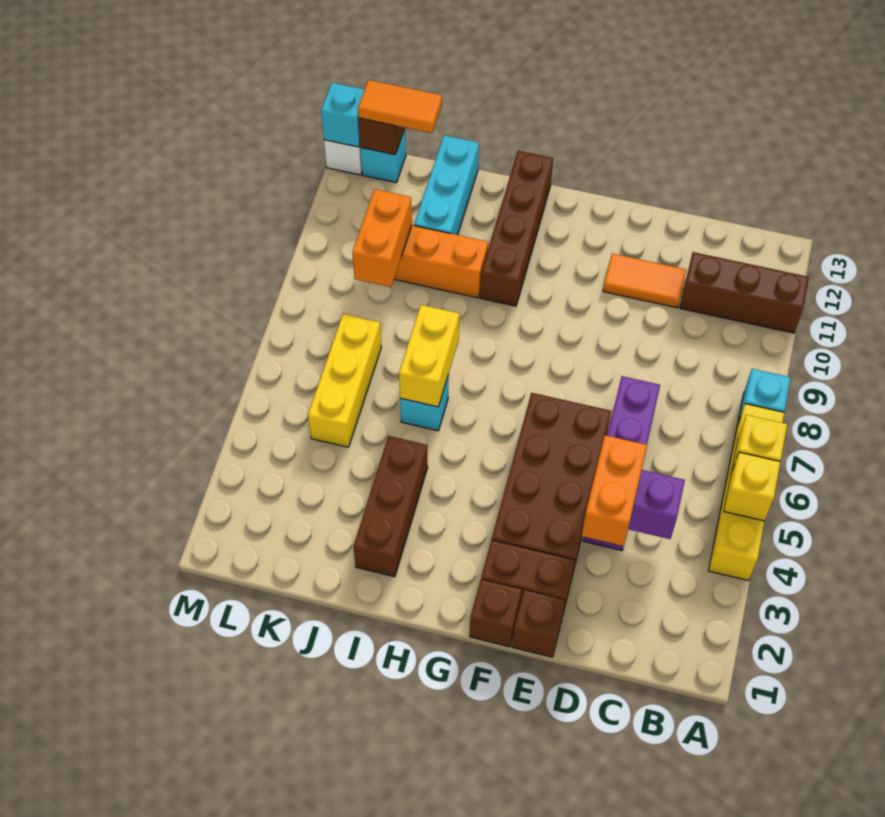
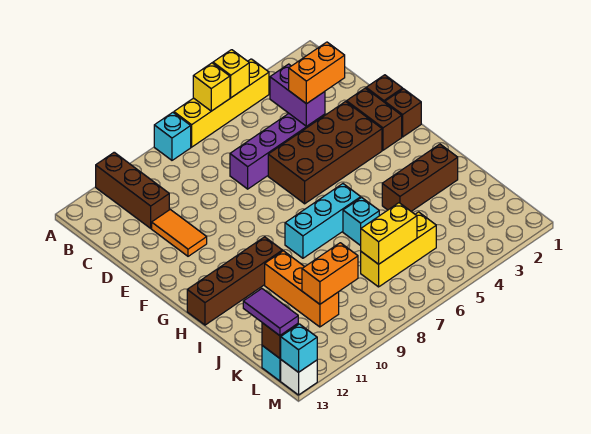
yellow brick I6:I7 level 2 -> yellow brick K6:K7 level 2
cyan brick J11:J13 level 1 -> cyan brick H6:H8 level 1
orange tile K13:L13 level 3 -> purple tile K13:L13 level 3

